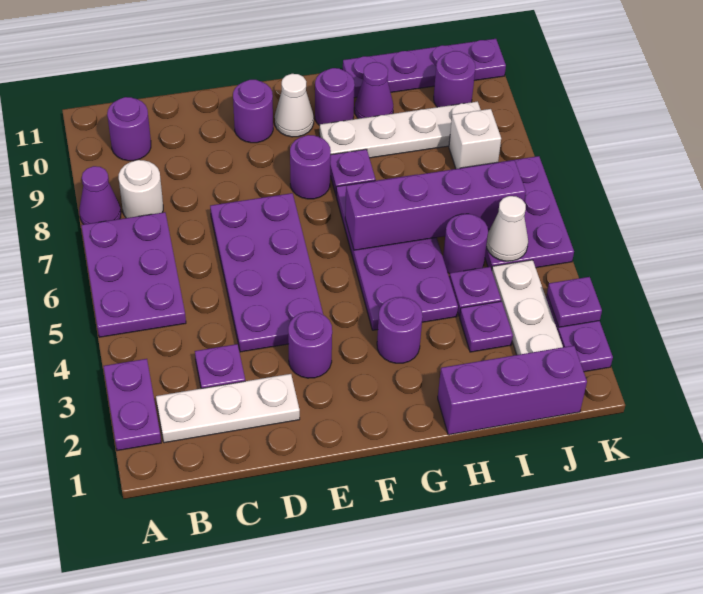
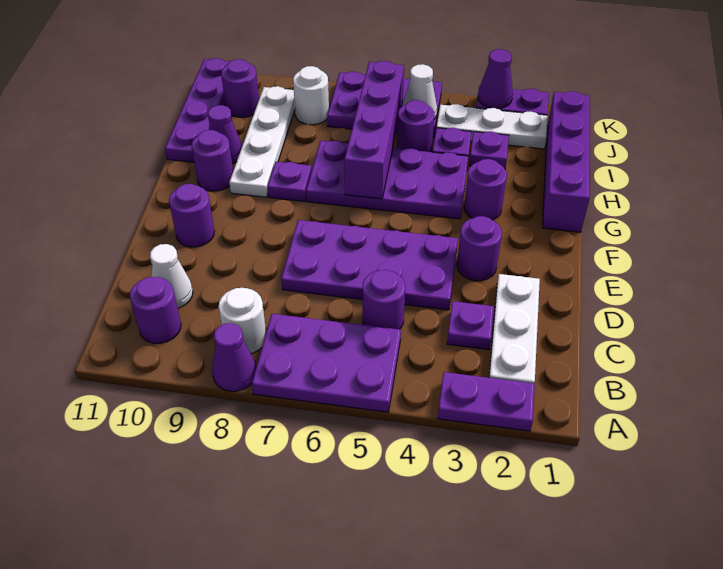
purple round brick F8 level 1 -> purple round brick C5 level 1
white cone F10 level 1 -> white cone C10 level 1
purple brick H1:J1 level 1 -> purple brick G1:J1 level 1
white brick J8 level 1 -> white round brick J8 level 1
purple plate K3 level 2 -> purple cone K3 level 2

